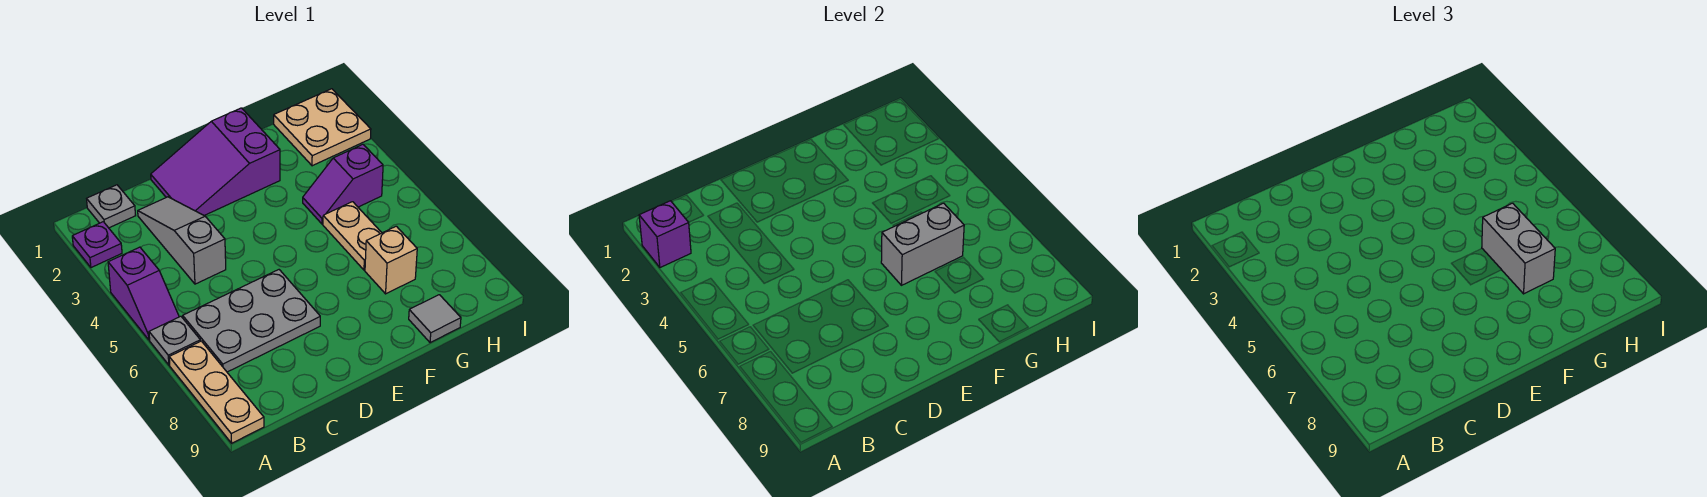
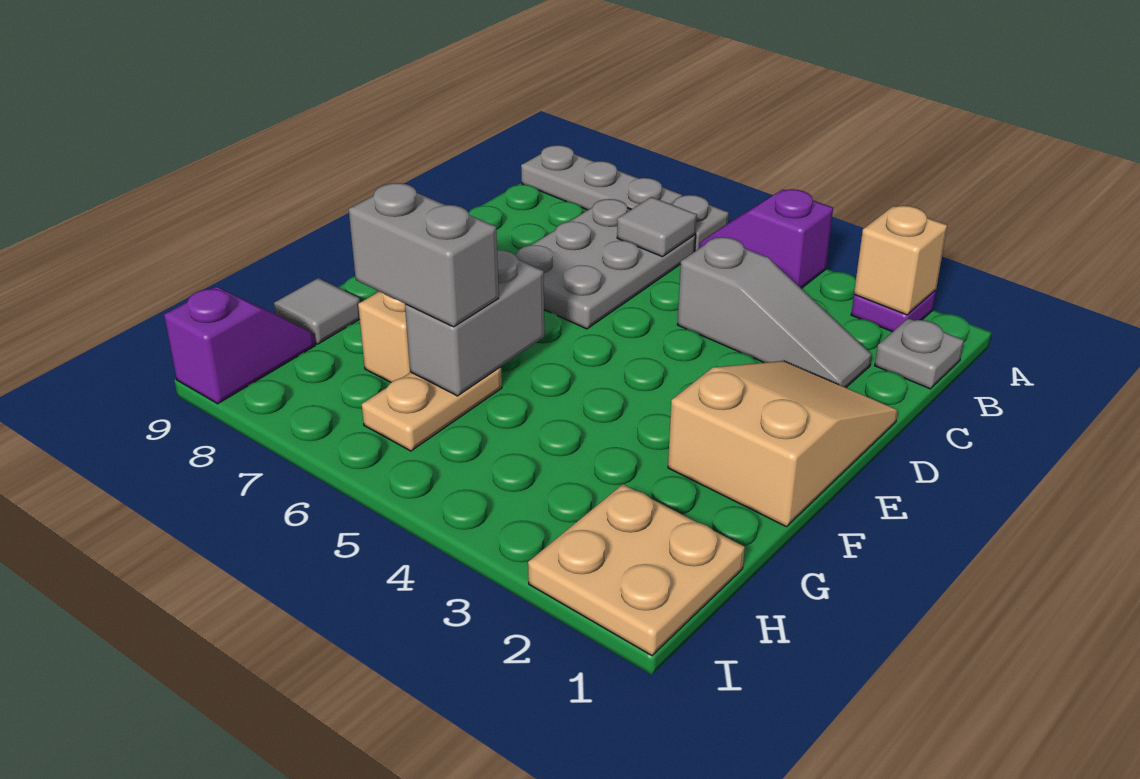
purple brick A2 level 2 -> tan brick A2 level 2
tan plate A7:A9 level 1 -> grey plate A7:A9 level 1
none -> grey tile B6 level 2
purple slope D1:F2 level 1 top F -> tan slope D1:F2 level 1 top F
purple slope G4:H4 level 1 top H -> purple slope H9:I9 level 1 top I
tan plate G5:G6 level 1 -> tan plate G6:H6 level 1

